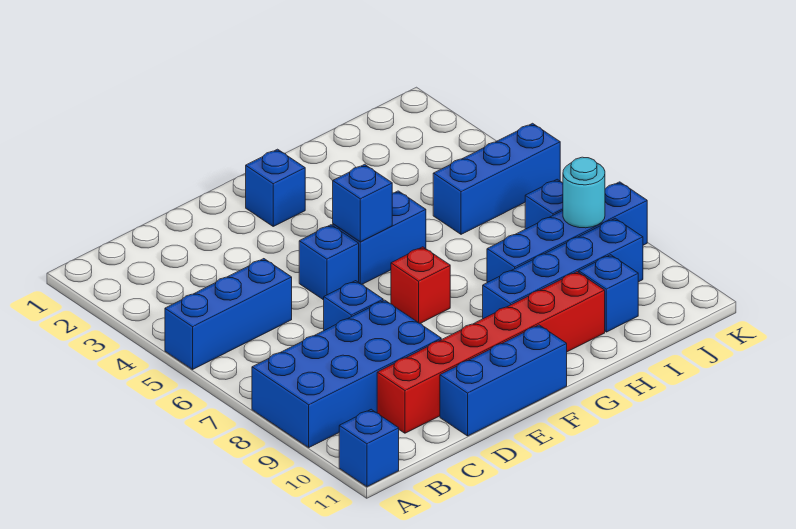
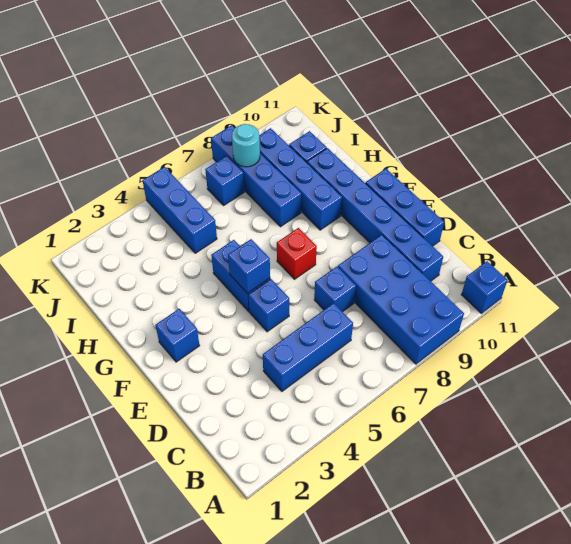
blue brick A5:C5 level 1 -> blue brick C4:C6 level 1
red brick C10:H10 level 1 -> blue brick C10:H10 level 1

